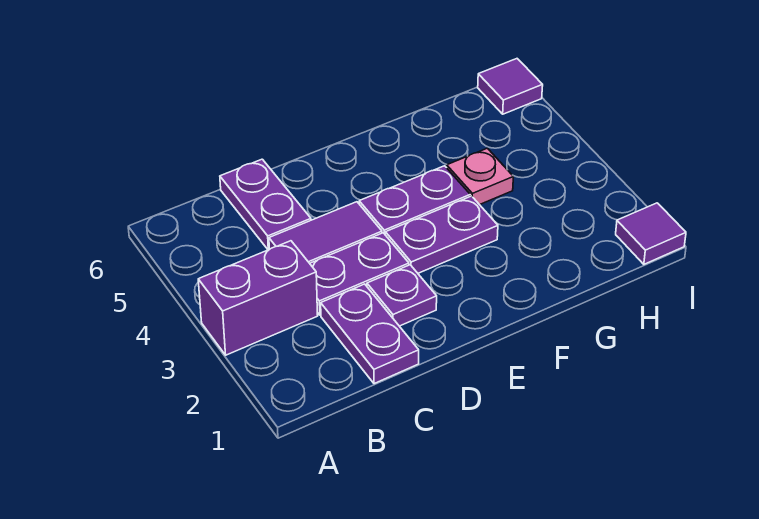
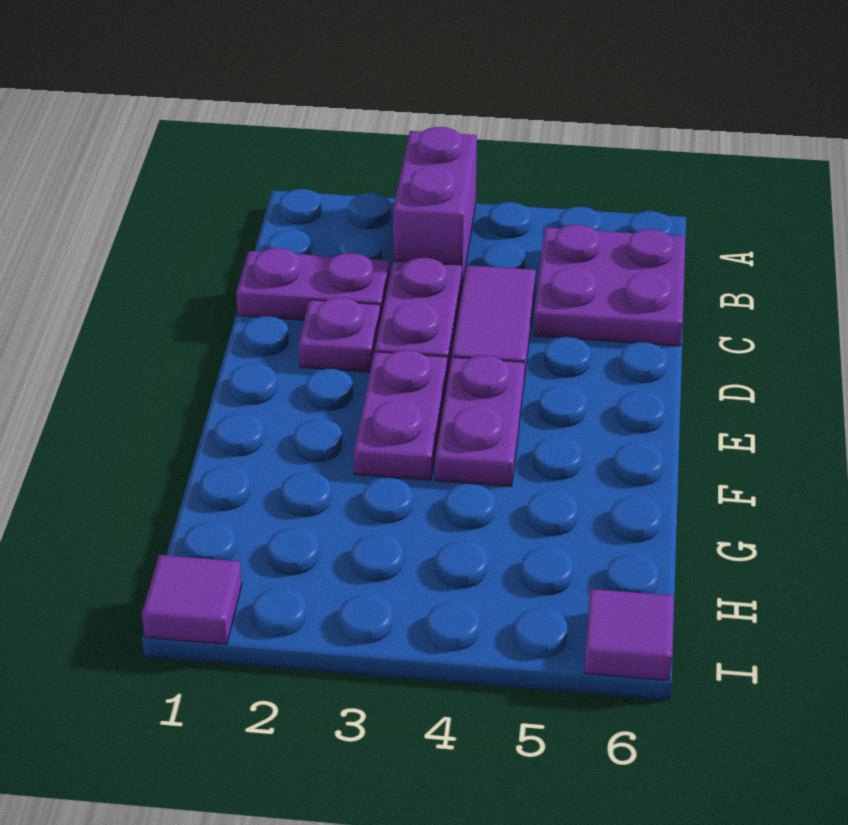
purple plate C5:C6 level 1 -> purple plate B5:C6 level 1
pink plate G4 level 1 -> none

